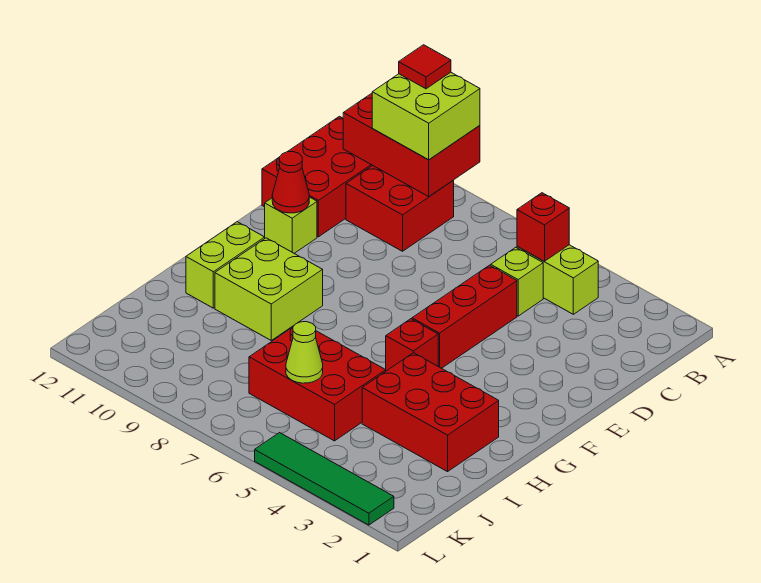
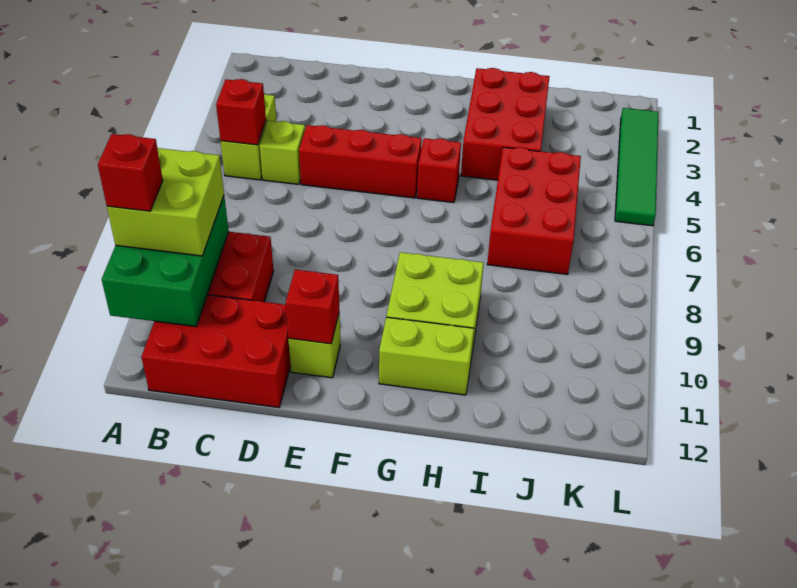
red brick A9:B11 level 2 -> green brick A9:B11 level 2
red tile A10 level 4 -> red brick A10 level 4
red cone E11 level 2 -> red brick E11 level 2
lime cone J6 level 2 -> none

